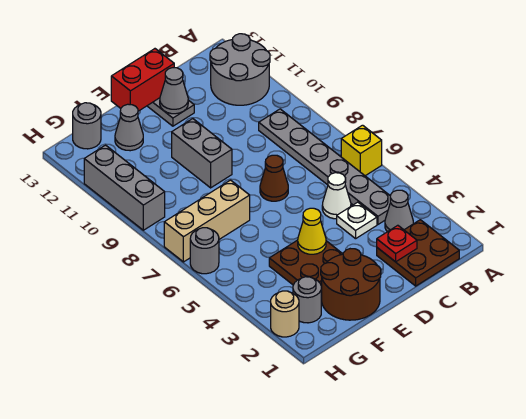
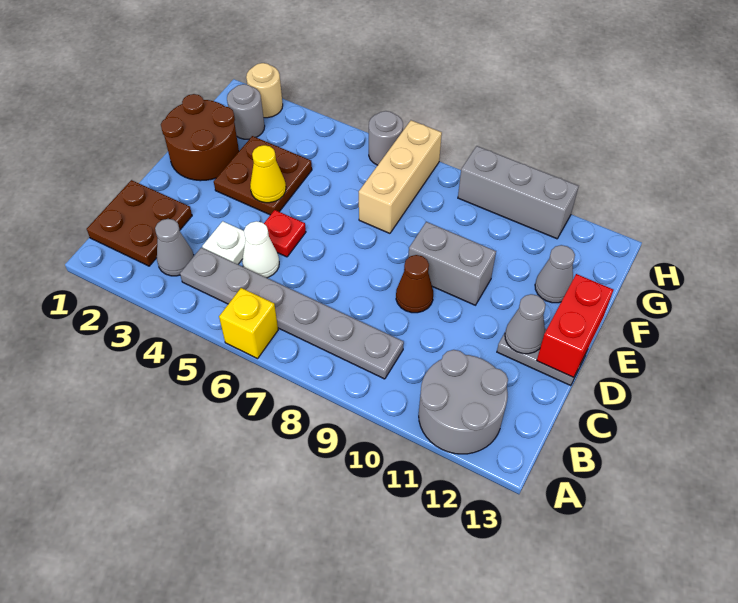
red plate C2 level 2 -> red plate D5 level 1
brown cone D7 level 1 -> brown cone D9 level 1
grey round brick G13 level 1 -> none

